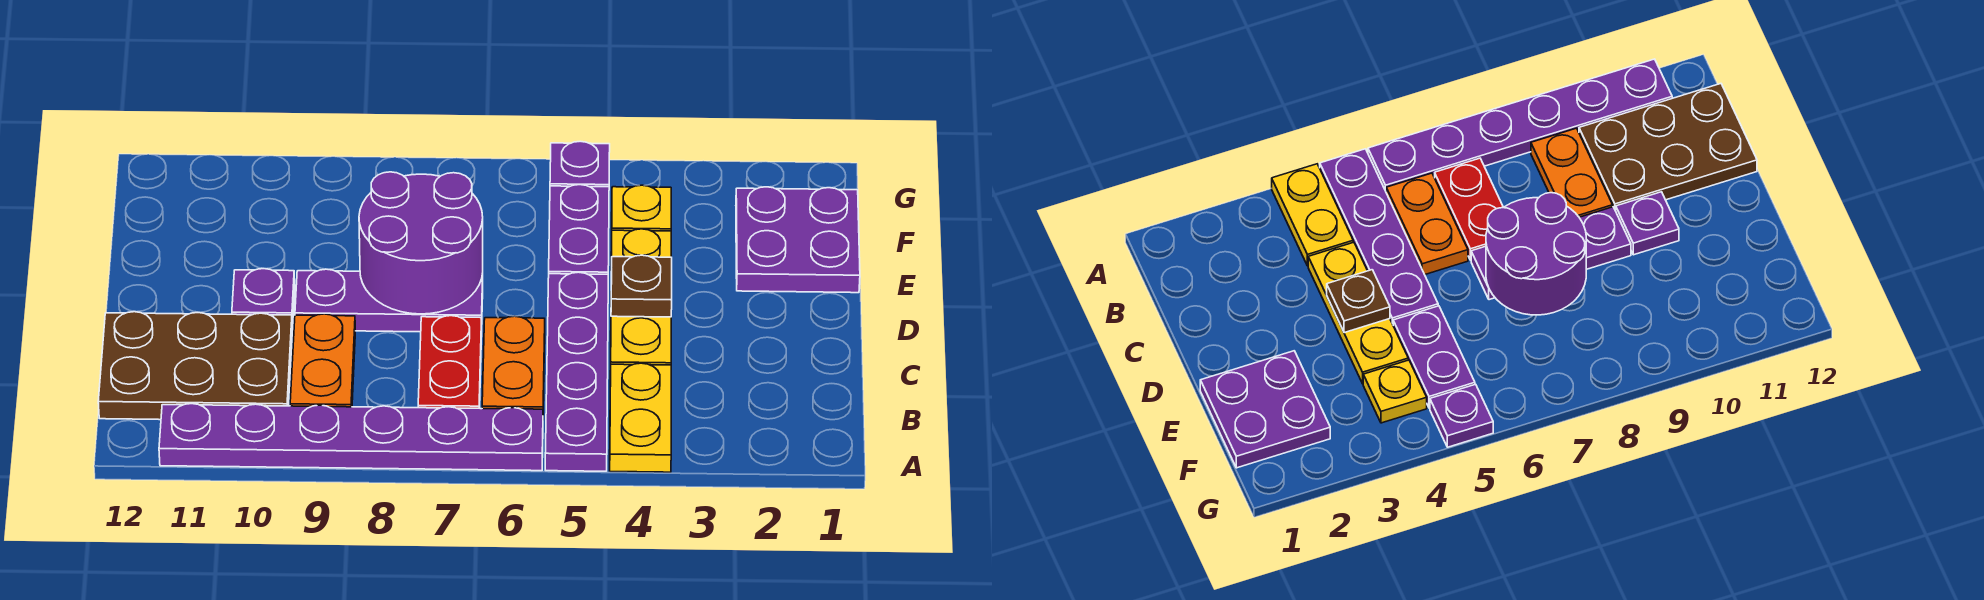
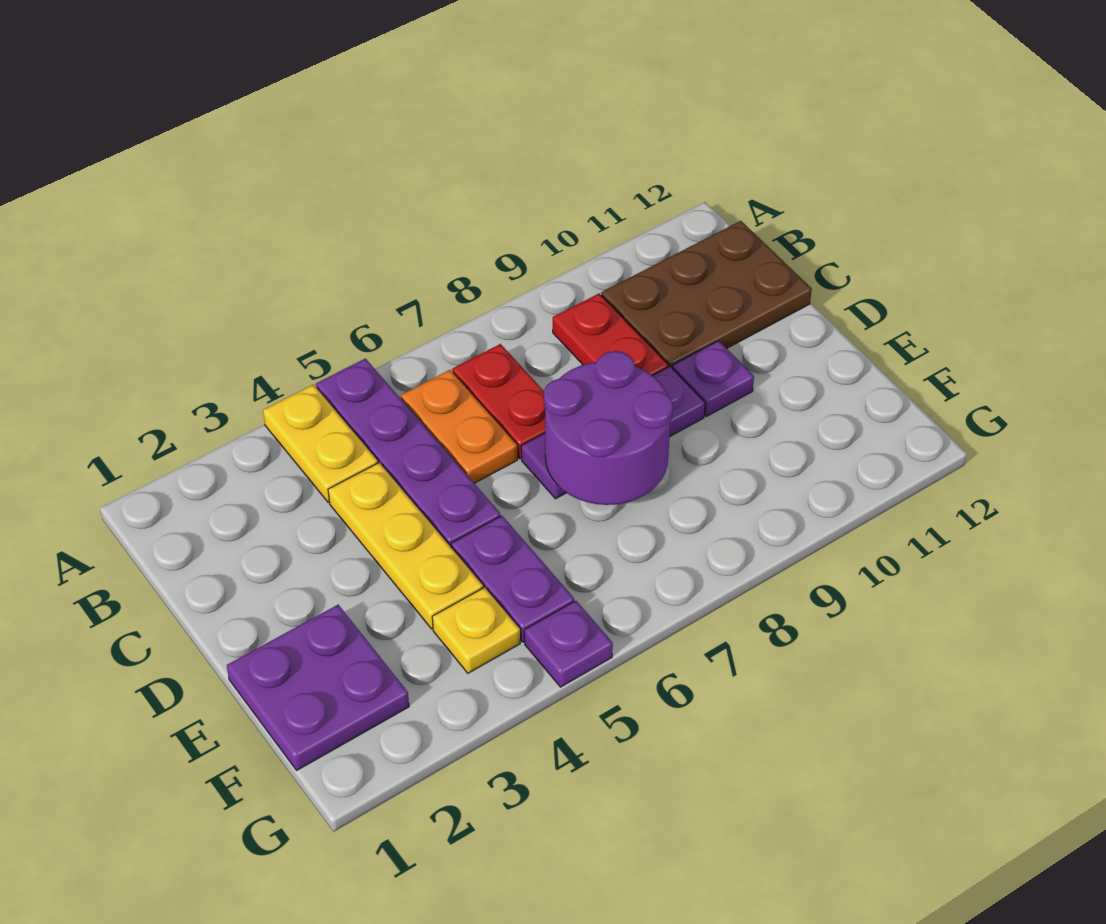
purple plate A6:A11 level 1 -> none
orange plate B9:C9 level 1 -> red plate B9:C9 level 1
brown plate D4 level 2 -> none

